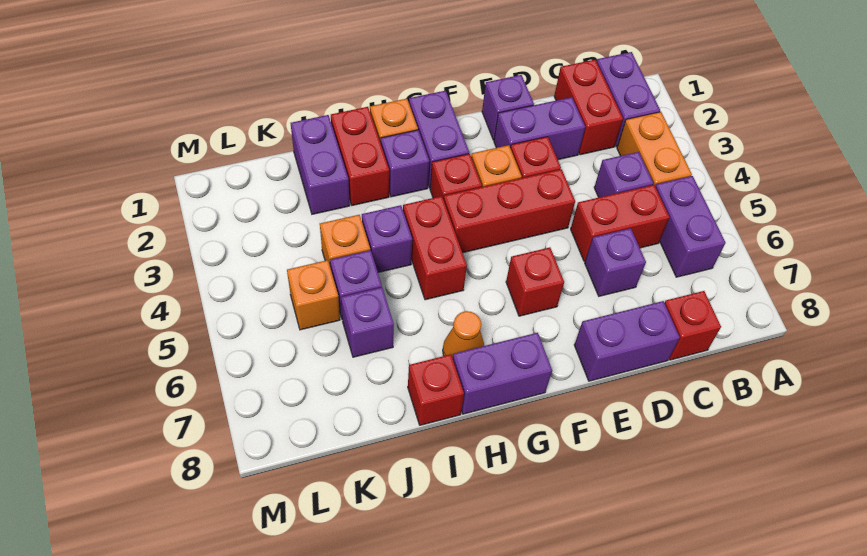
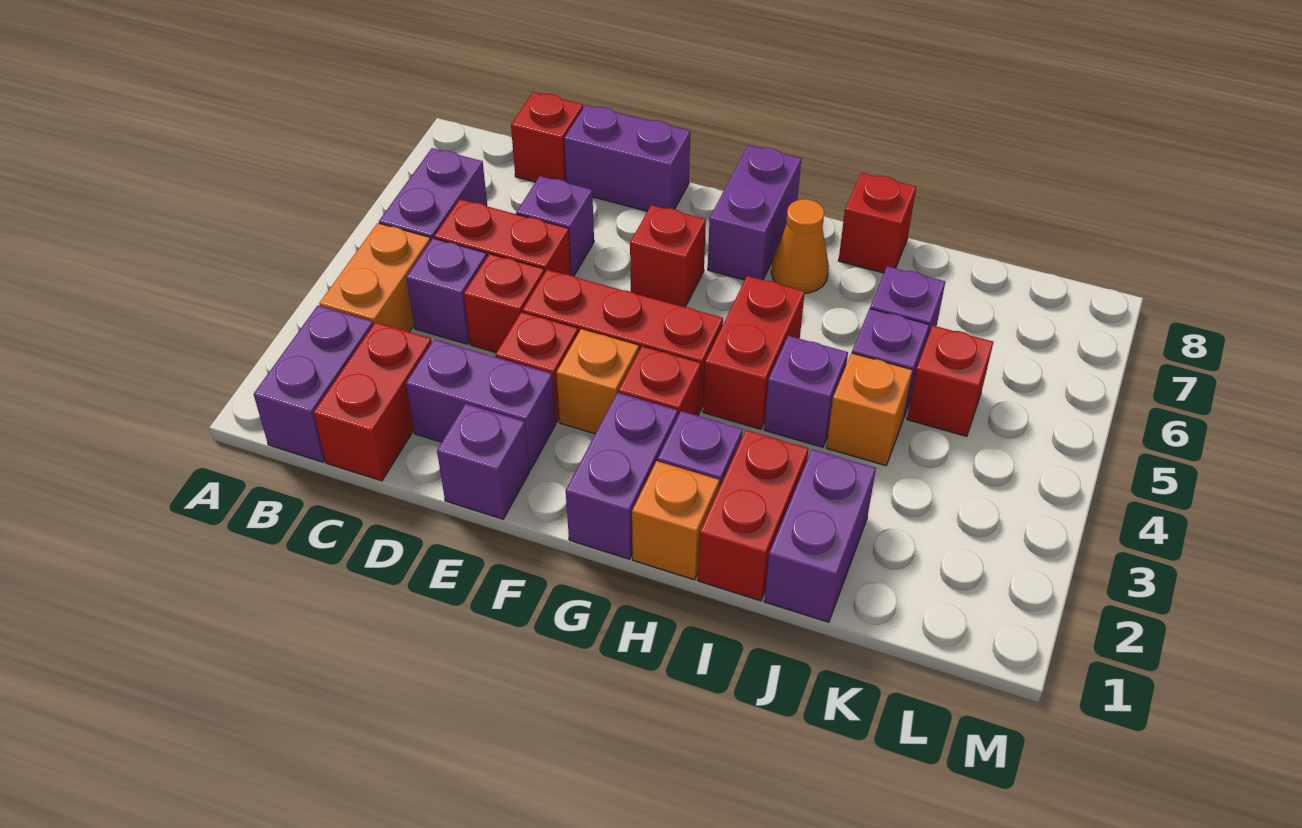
none -> red brick D4 level 1
purple brick G8:H8 level 1 -> purple brick G7:G8 level 1
orange brick K5 level 1 -> red brick K5 level 1

